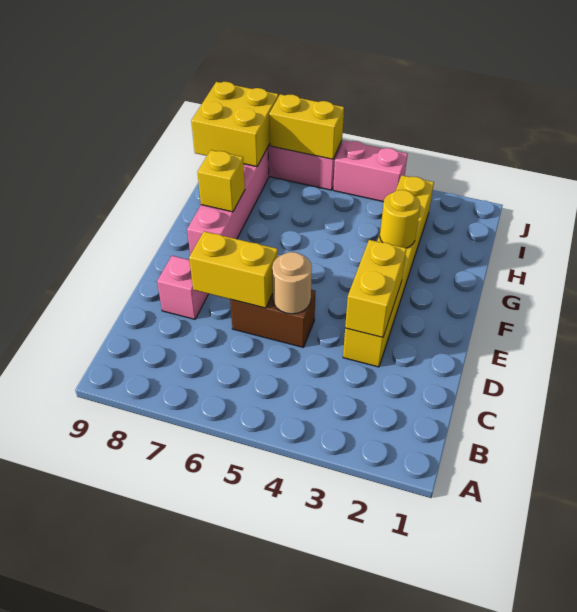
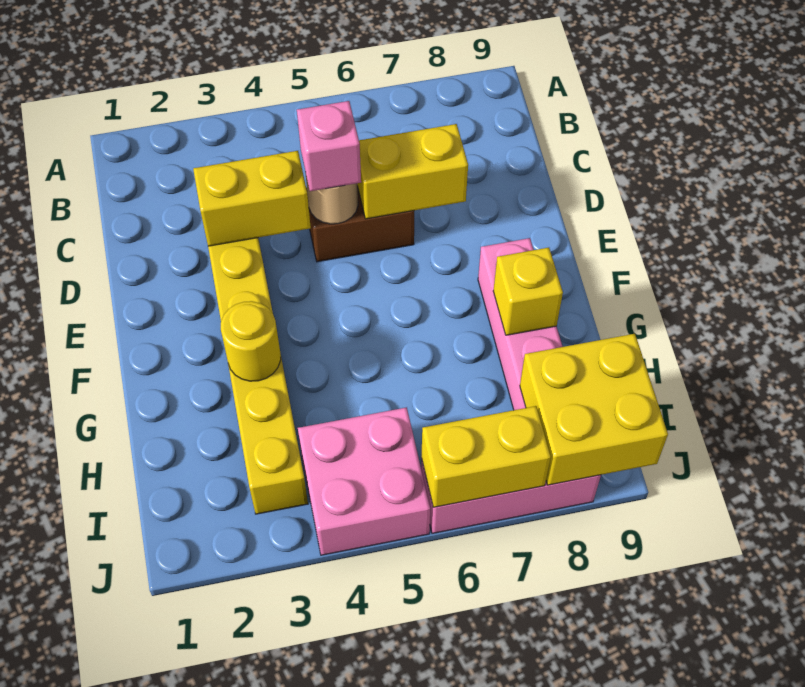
yellow brick D3:E3 level 2 -> yellow brick D3:D4 level 2
pink brick D8 level 1 -> pink brick D5 level 3
pink brick J4:J5 level 1 -> pink brick I4:J5 level 1

